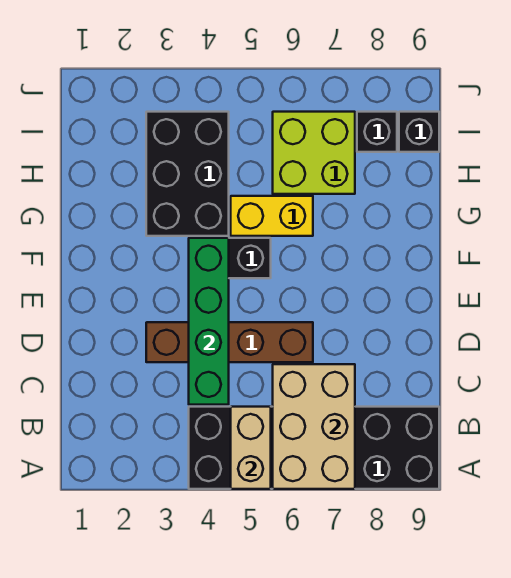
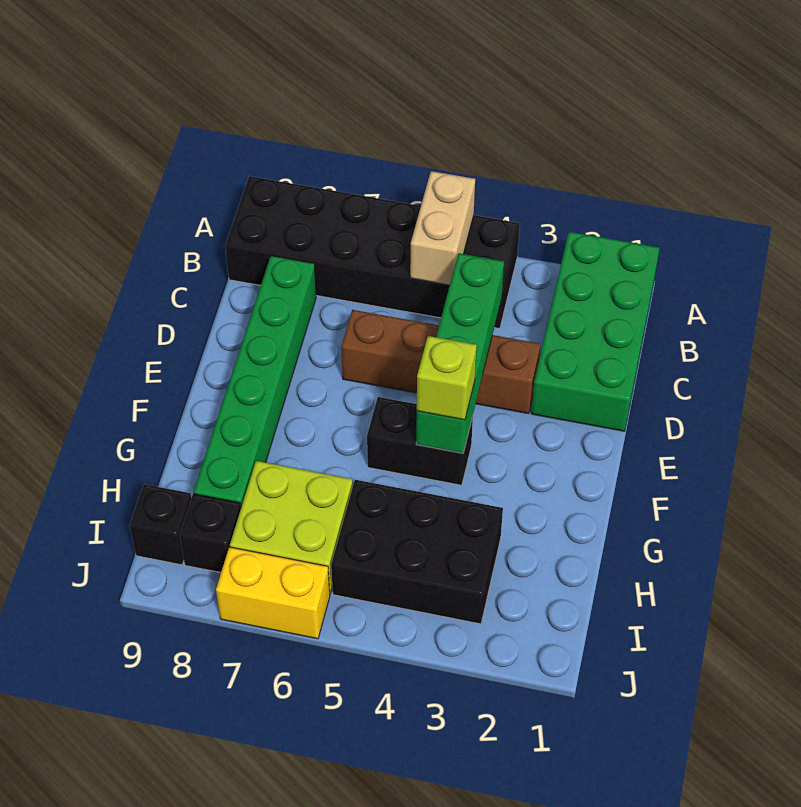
none -> green brick A1:D2 level 1
tan brick A6:C7 level 2 -> none
none -> green brick C8:H8 level 1
none -> lime brick F4 level 3
black brick G3:I4 level 1 -> black brick H3:I5 level 1
yellow brick G5:G6 level 1 -> yellow brick J6:J7 level 1

